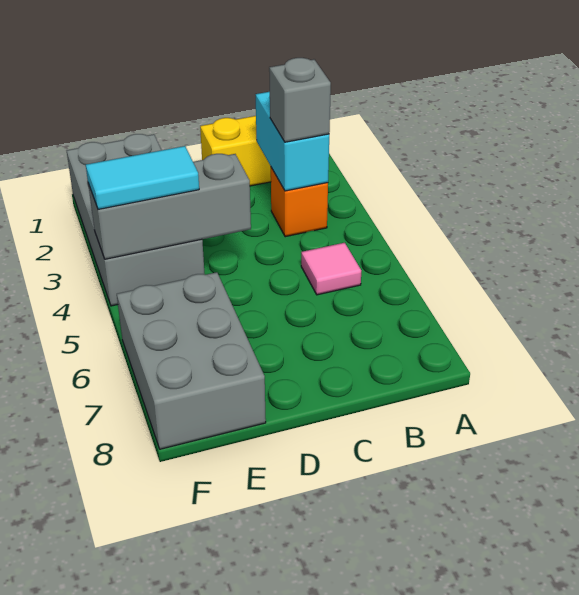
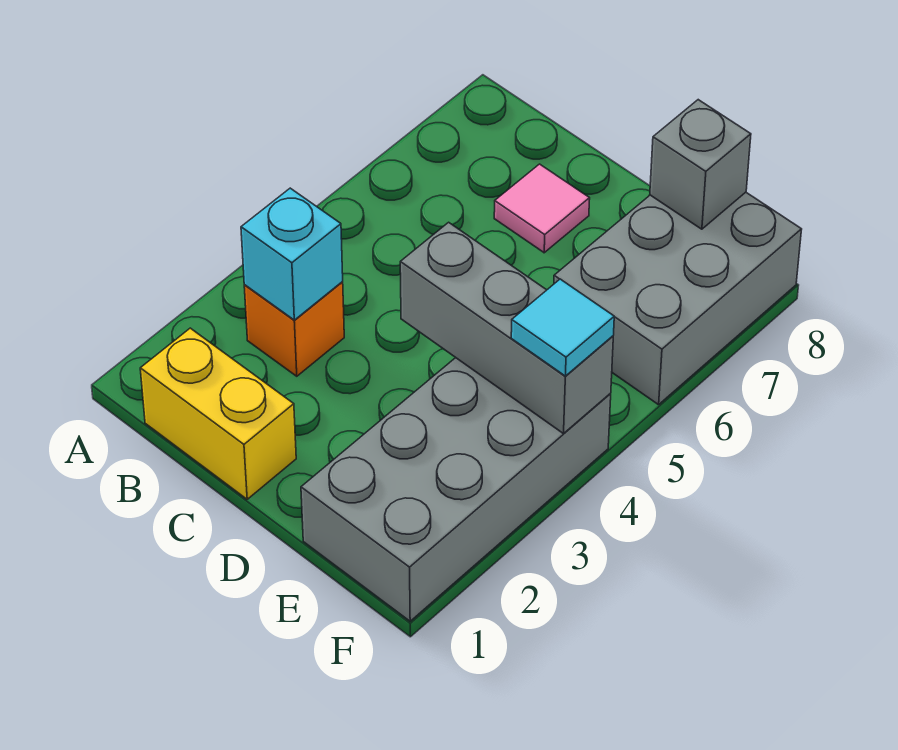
cyan brick B2:B3 level 2 -> cyan brick B3 level 2
grey brick B3 level 3 -> grey brick E8 level 2
pink tile B5 level 1 -> pink tile C7 level 1
cyan tile E4:F4 level 3 -> cyan tile F4 level 3

